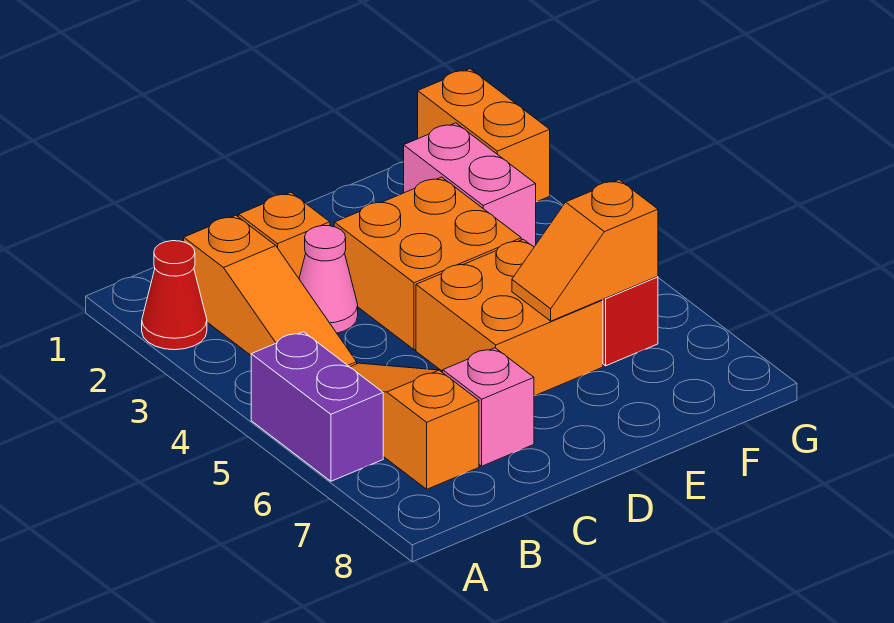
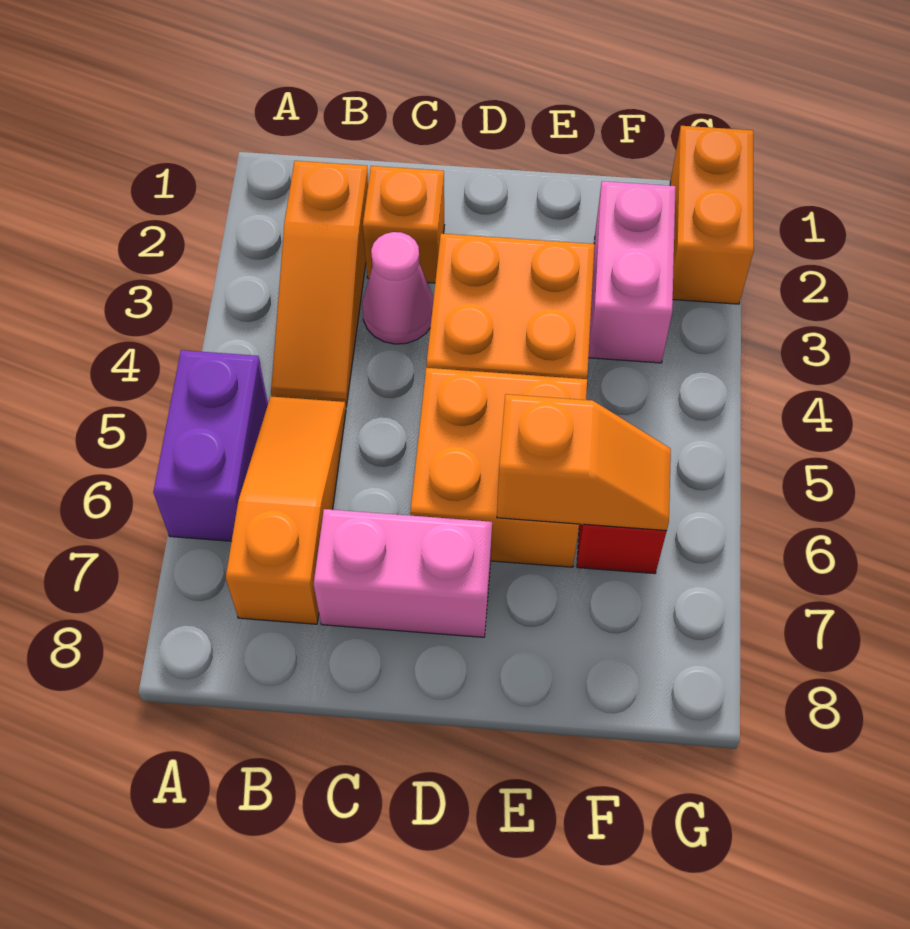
red cone A2 level 1 -> none
pink brick C7 level 1 -> pink brick C7:D7 level 1
orange slope E6:F6 level 2 top F -> orange slope E6:F6 level 2 top E

